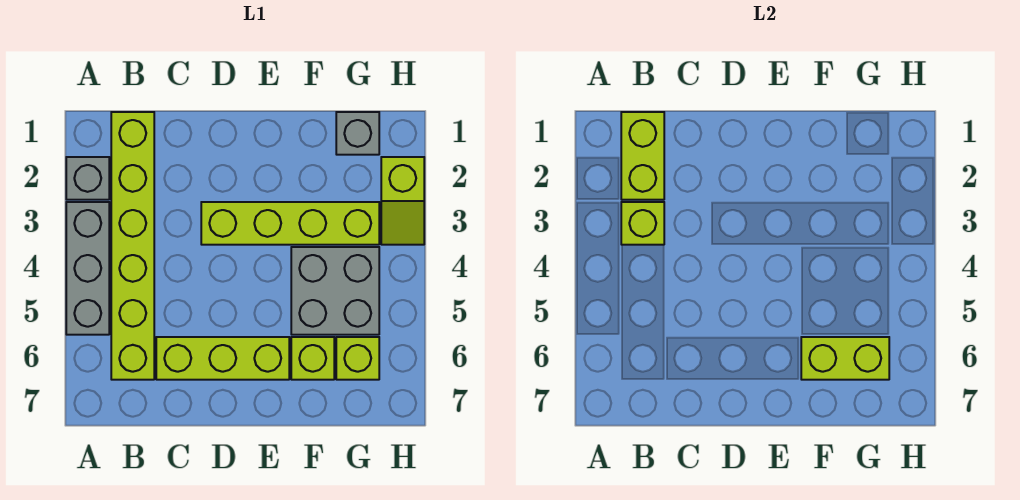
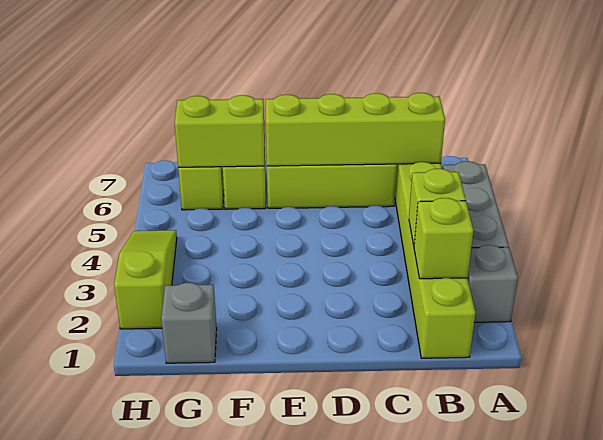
lime brick B1:B2 level 2 -> lime brick B2 level 2
lime brick D3:G3 level 1 -> lime brick B6:E6 level 2
grey brick F4:G5 level 1 -> none
lime slope H2:H3 level 1 top 2 -> lime slope H2:H4 level 1 top 2

